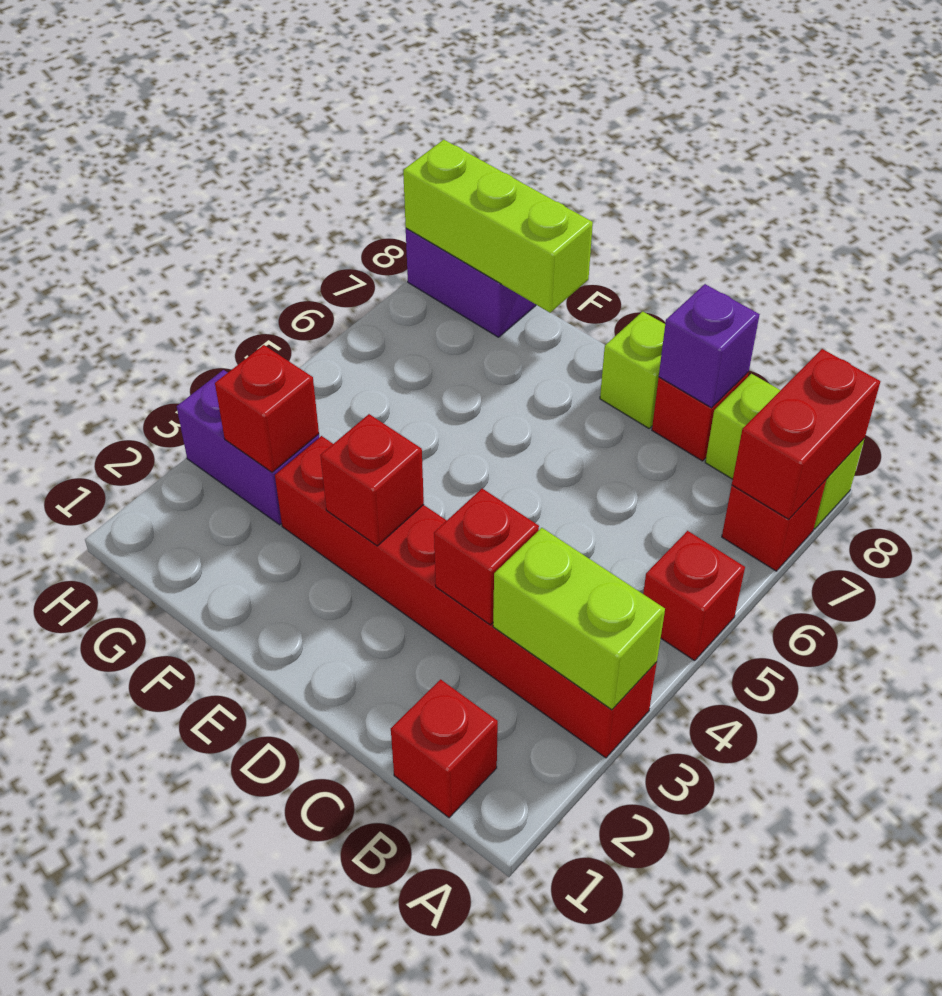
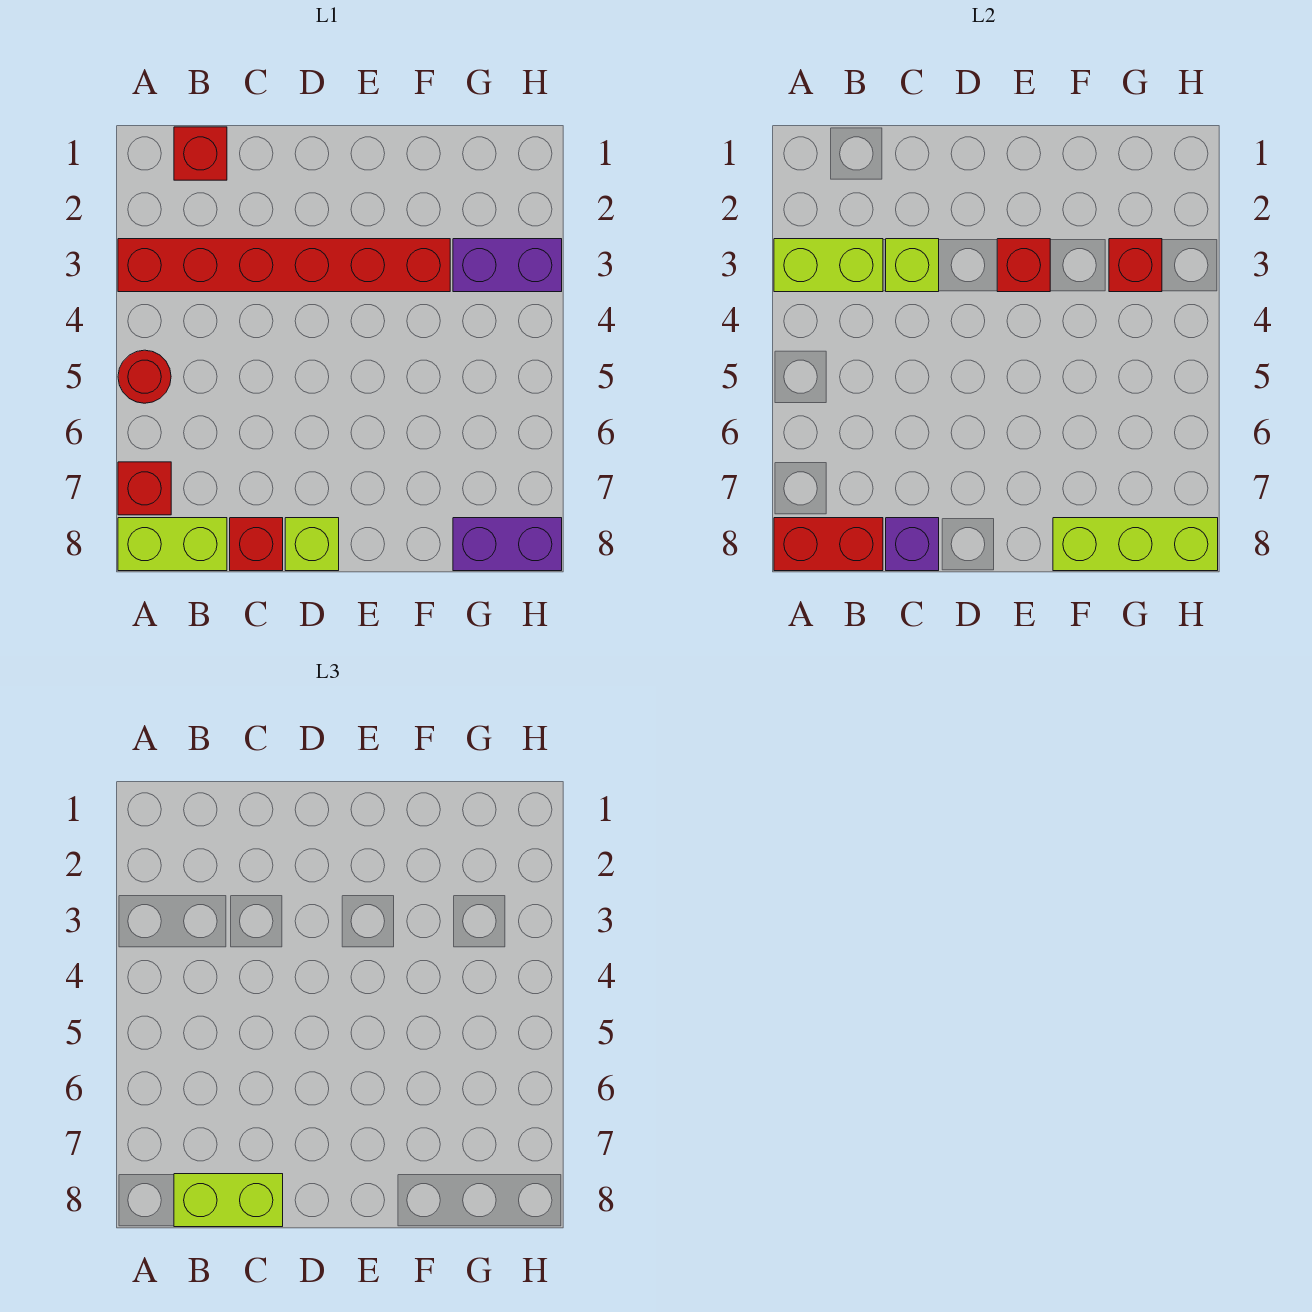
red brick A5 level 1 -> red round brick A5 level 1
red brick A7:A8 level 2 -> red brick A8:B8 level 2
none -> lime brick B8:C8 level 3
red brick C3 level 2 -> lime brick C3 level 2

